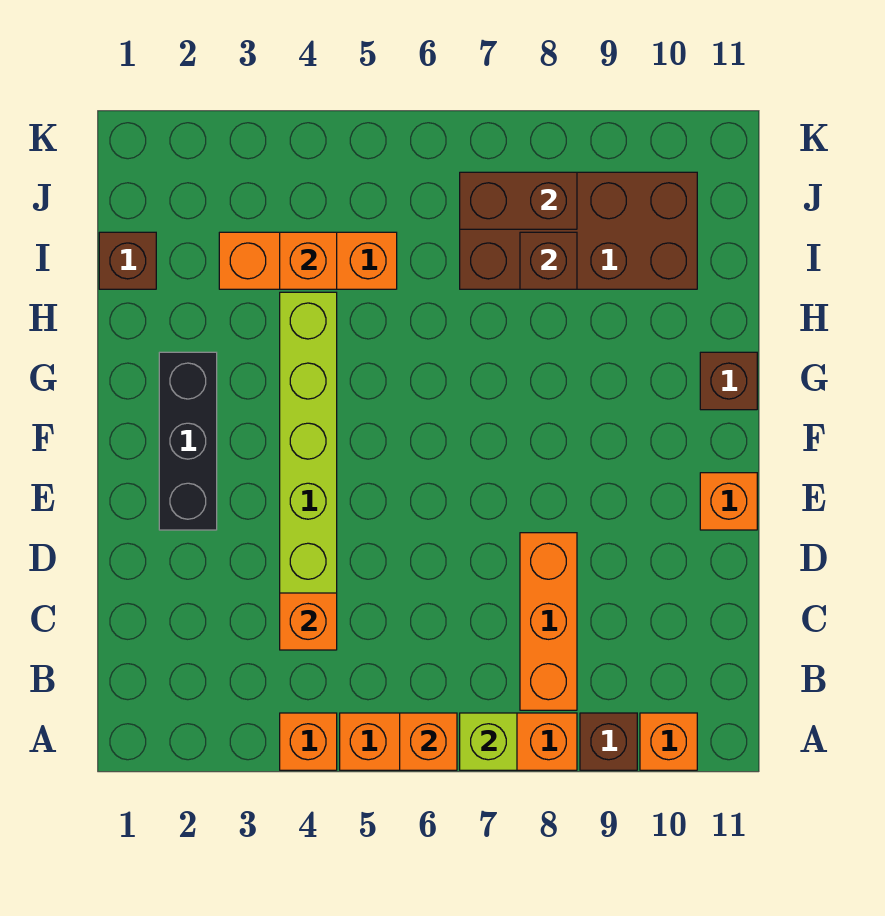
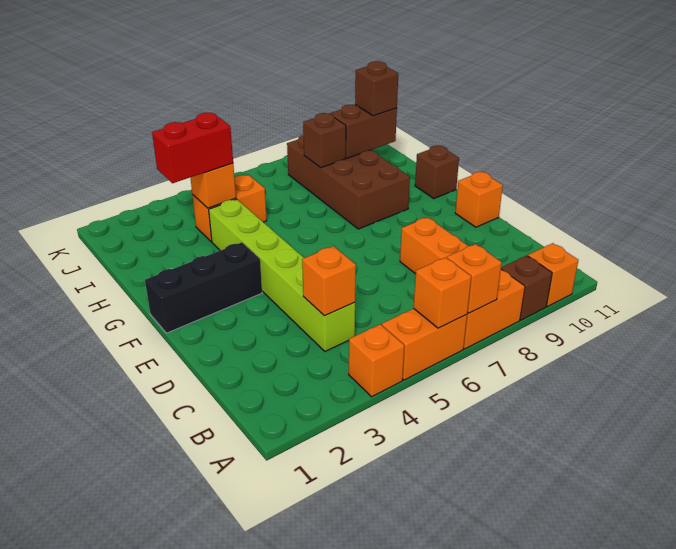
lime brick A7 level 2 -> orange brick A7 level 2
black brick E2:G2 level 1 -> black brick F1:F3 level 1
brown brick I1 level 1 -> brown brick I10 level 3
orange brick I3:I5 level 1 -> orange brick I4:I5 level 1
none -> red brick I3:I4 level 3
brown brick I7:J10 level 1 -> brown brick G8:J9 level 1
brown brick J7:J8 level 2 -> brown brick I9:I10 level 2

